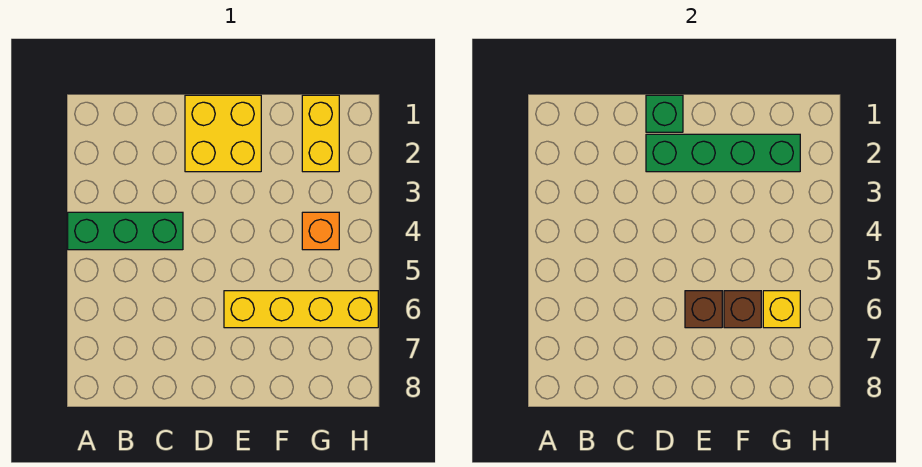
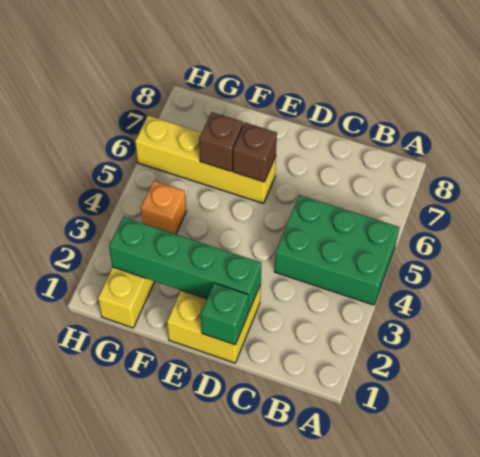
green brick A4:C4 level 1 -> green brick A4:C5 level 1
yellow brick G6 level 2 -> none

